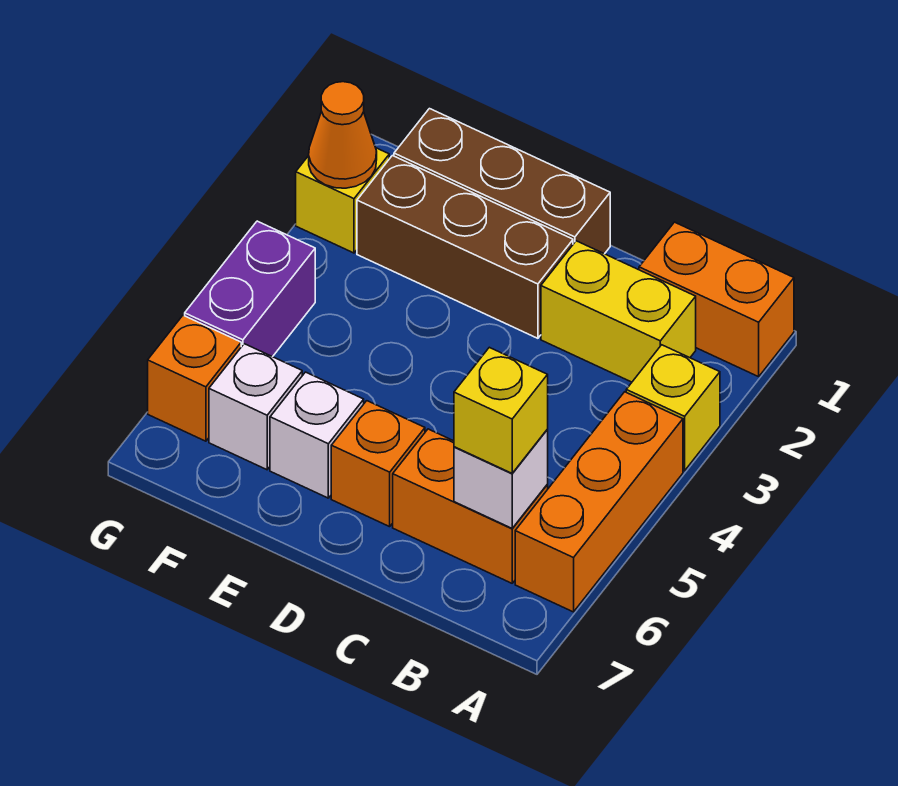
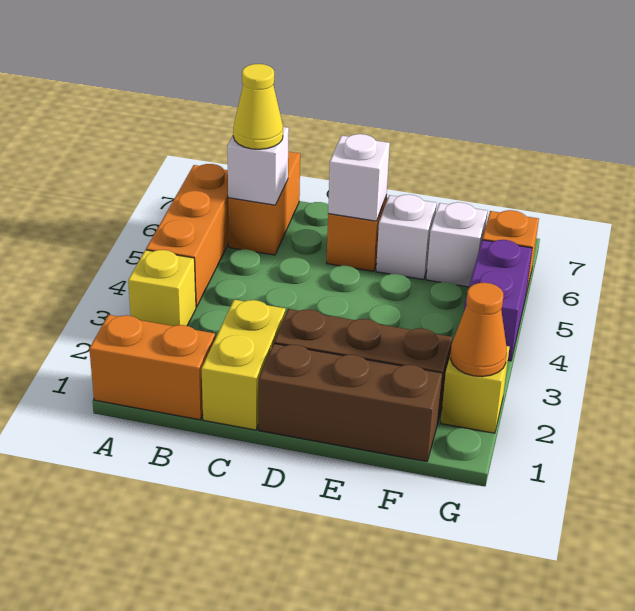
yellow brick B2:C2 level 1 -> yellow brick C1:C2 level 1
orange brick B6:C6 level 1 -> orange brick B6:B7 level 1
yellow brick B6 level 3 -> yellow cone B6 level 3
none -> white brick D6 level 2

